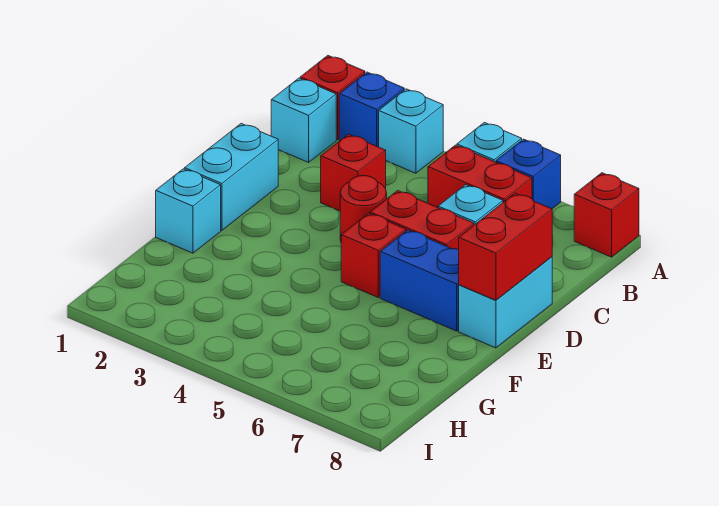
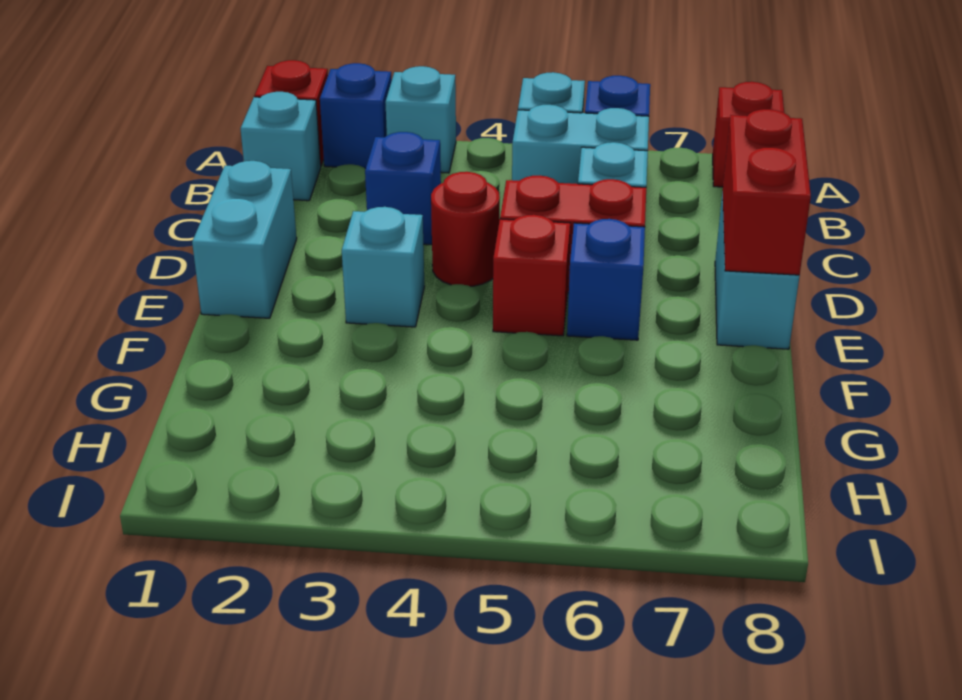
red brick B5:B6 level 1 -> cyan brick B5:B6 level 1
red brick C3 level 1 -> blue brick C3 level 1
blue brick E6:E7 level 1 -> blue brick E6 level 1
cyan brick F1 level 1 -> cyan brick E3 level 1

